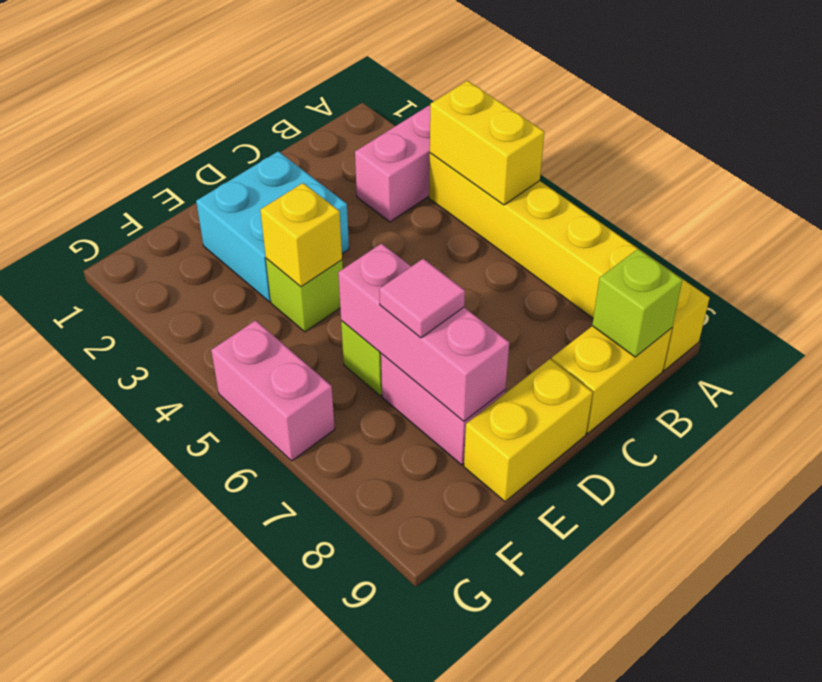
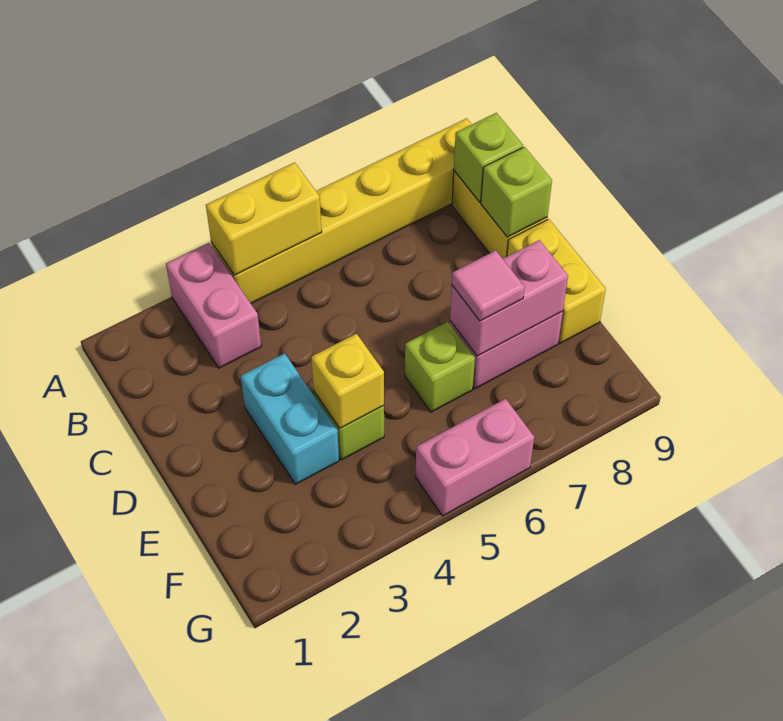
none -> lime brick C9 level 2
cyan brick D2:E3 level 1 -> cyan brick D3:E3 level 1
pink brick E6:E8 level 2 -> pink brick E7:E8 level 2

